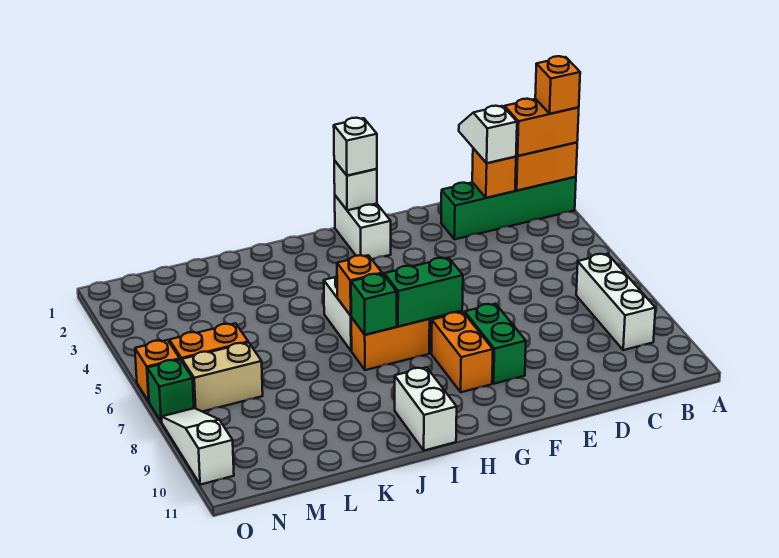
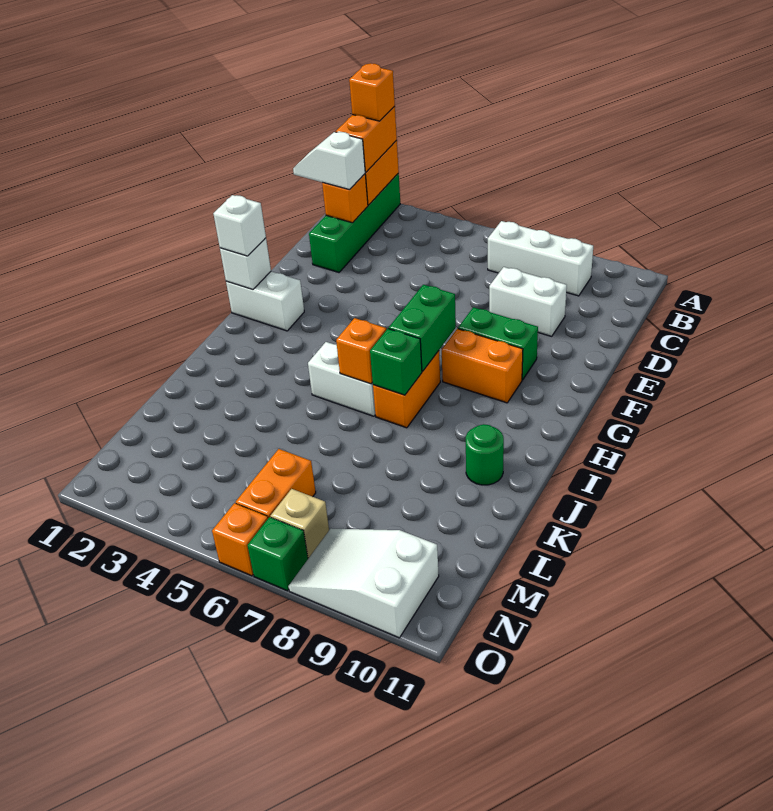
white brick I10:I11 level 1 -> white brick D8:D9 level 1
none -> green round brick J10 level 1
tan brick M7:N7 level 1 -> tan brick N7 level 1
white slope O8:O10 level 1 top 10 -> white slope N8:O10 level 1 top 10

